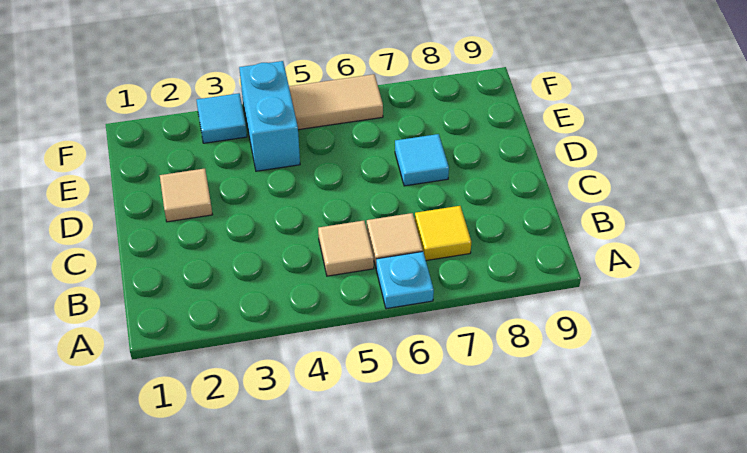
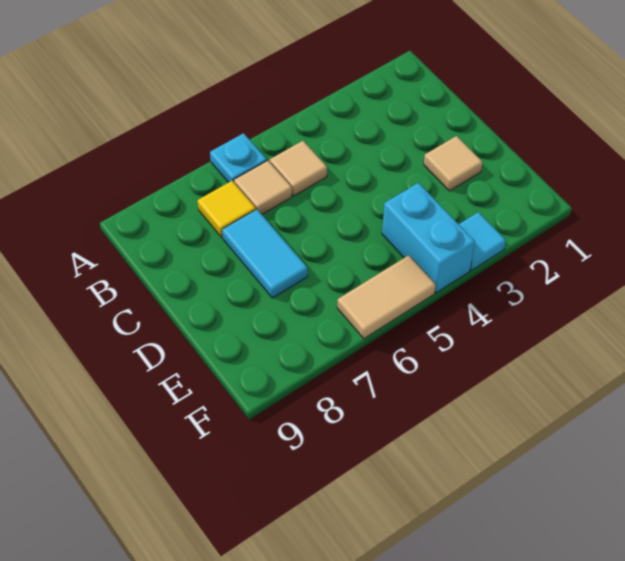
cyan tile D7 level 1 -> cyan tile C7:D7 level 1

